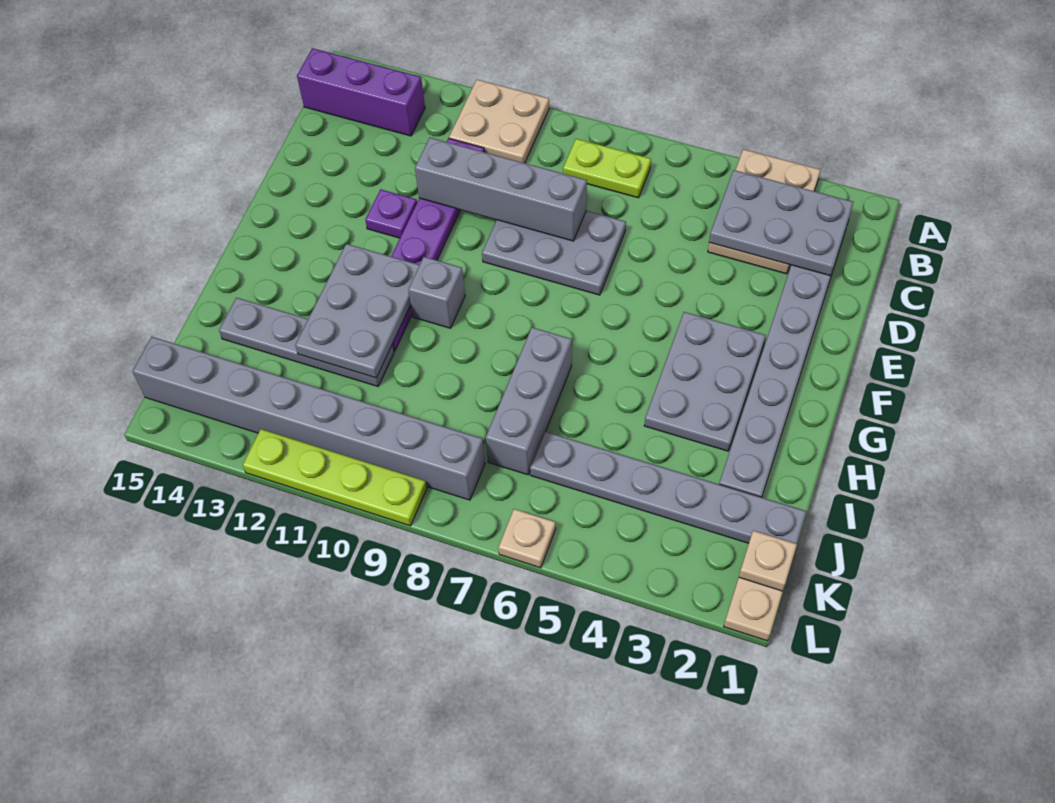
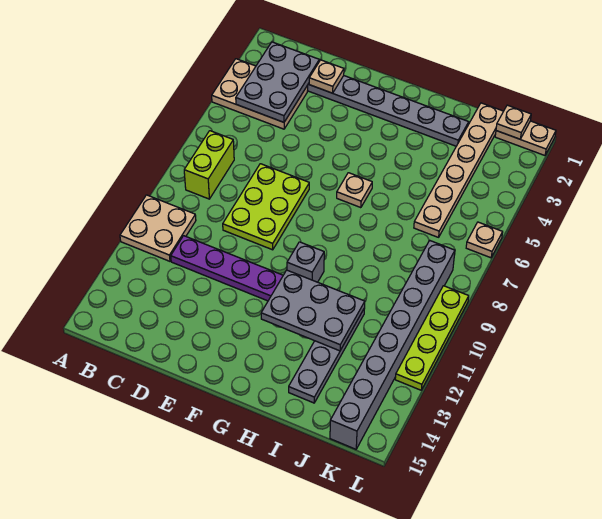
lime plate B7:B8 level 1 -> lime brick B7:B8 level 1
purple brick B13:B15 level 1 -> none
none -> tan plate D2 level 2
grey plate D7:E9 level 1 -> lime plate D7:E9 level 1
grey brick D8:D11 level 2 -> none
purple plate E12 level 1 -> none
grey plate F3:H4 level 1 -> none
none -> tan plate G6 level 1
grey brick H7:J7 level 1 -> none
grey plate J1:J6 level 1 -> tan plate J1:J6 level 1

